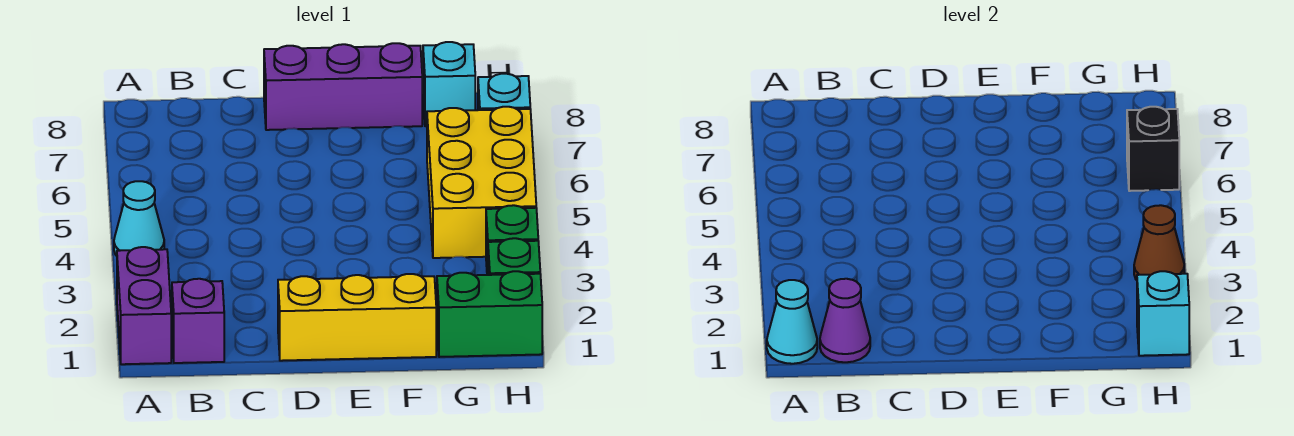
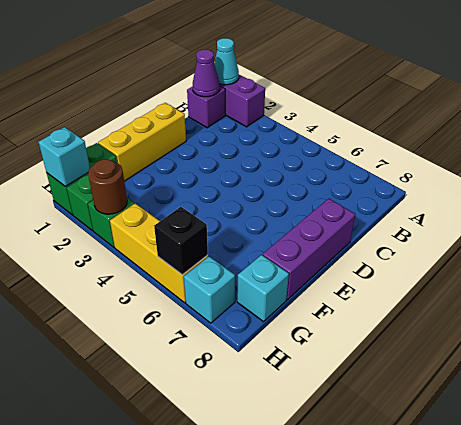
cyan cone A4 level 1 -> none
yellow brick G4:H6 level 1 -> yellow brick H4:H6 level 1
brown cone H3 level 2 -> brown round brick H3 level 2

